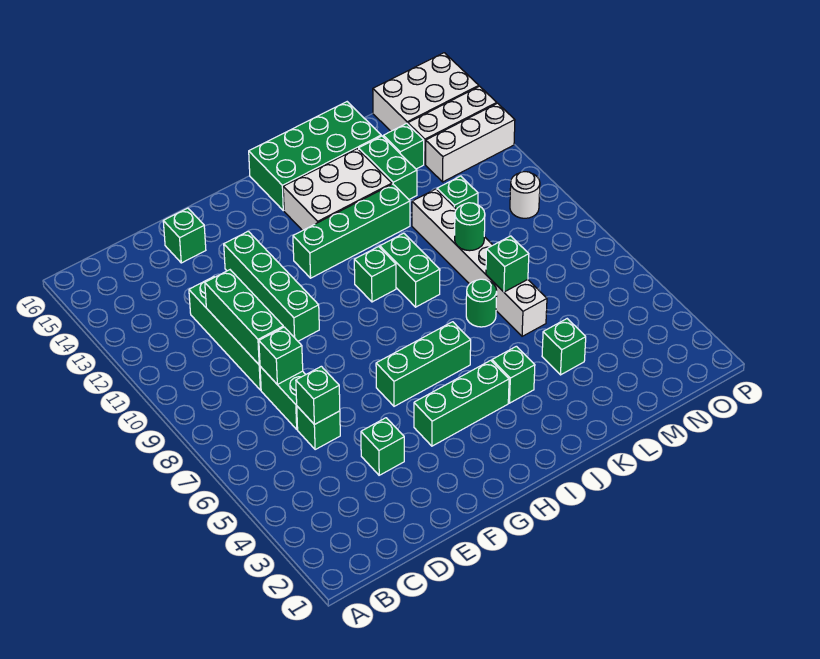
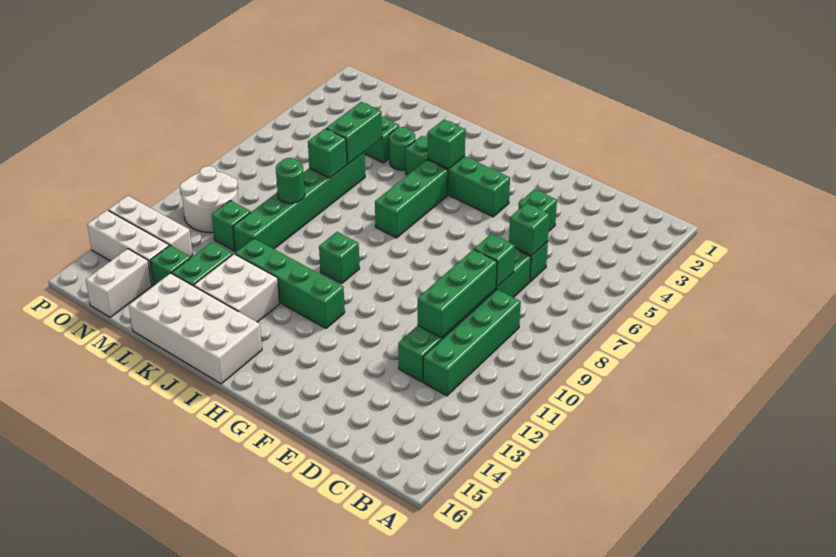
green brick E15 level 1 -> green brick I4 level 2
green brick F10:F13 level 1 -> green brick C9:C12 level 1
green brick G6:I6 level 1 -> green brick I5:I7 level 1
white brick I13:K14 level 1 -> white brick J13:K14 level 1
green brick I15:L16 level 1 -> white brick I15:L16 level 1
green brick J9:J10 level 1 -> green brick L5:L6 level 2
green round brick K7 level 1 -> green round brick K4 level 1
white brick L6:L11 level 1 -> green brick L6:L11 level 1
white brick N15:P16 level 1 -> white brick N15:N16 level 1
white round brick O10 level 1 -> white round brick N10:O11 level 1

